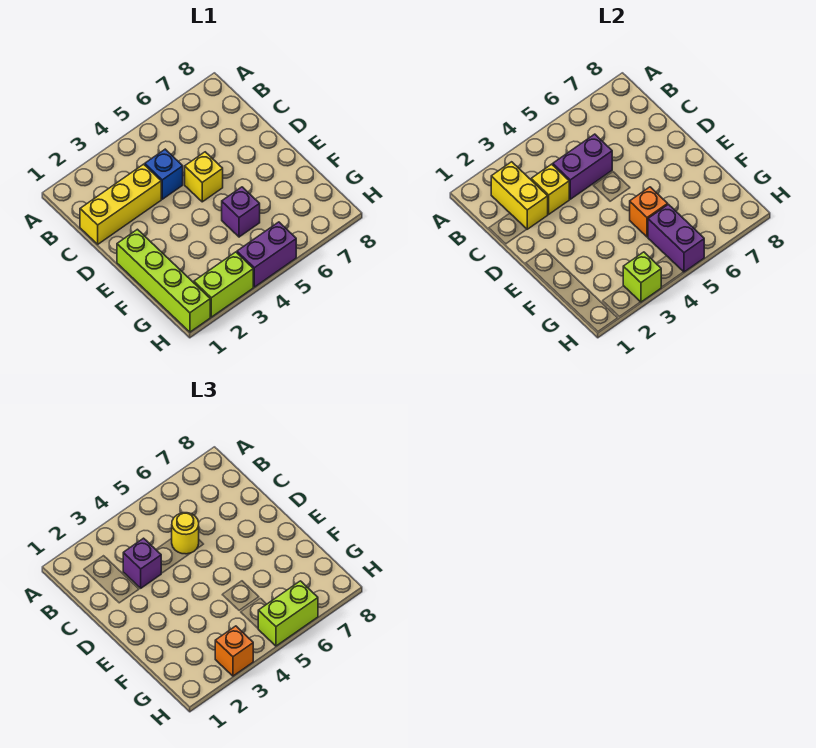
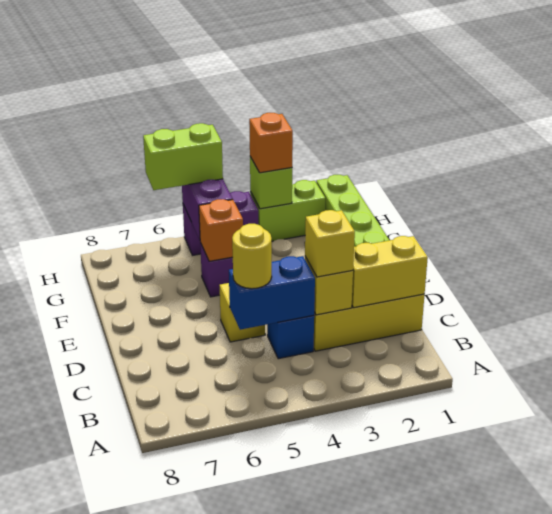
yellow brick B2:C2 level 2 -> yellow brick C1:C2 level 2
purple brick C3 level 3 -> yellow brick C3 level 3
purple brick C4:C5 level 2 -> blue brick C4:C5 level 2

